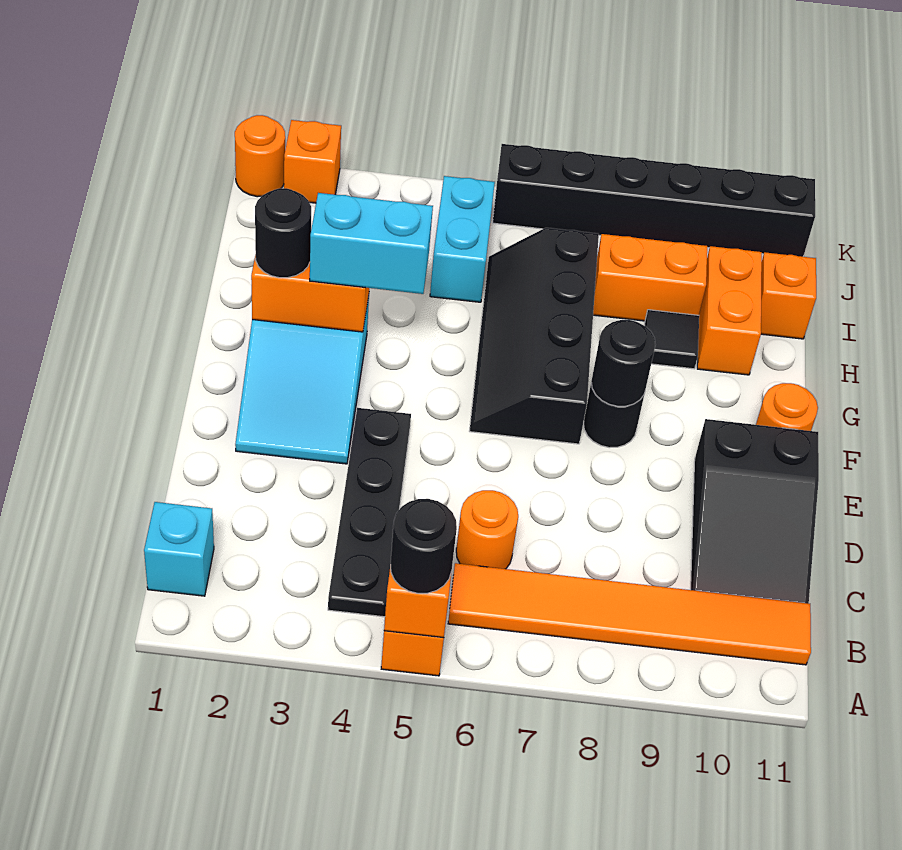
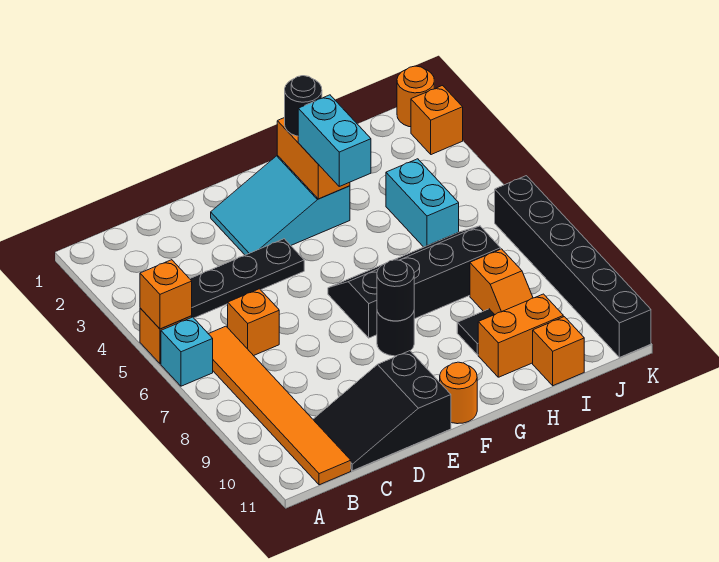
black round brick A5 level 3 -> none
cyan brick B1 level 1 -> cyan brick A6 level 1
orange round brick C6 level 1 -> orange brick C6 level 1
cyan brick I5:J5 level 1 -> cyan brick I4:I5 level 1
orange brick I8:I9 level 1 -> orange slope I8:I9 level 1 top 8

